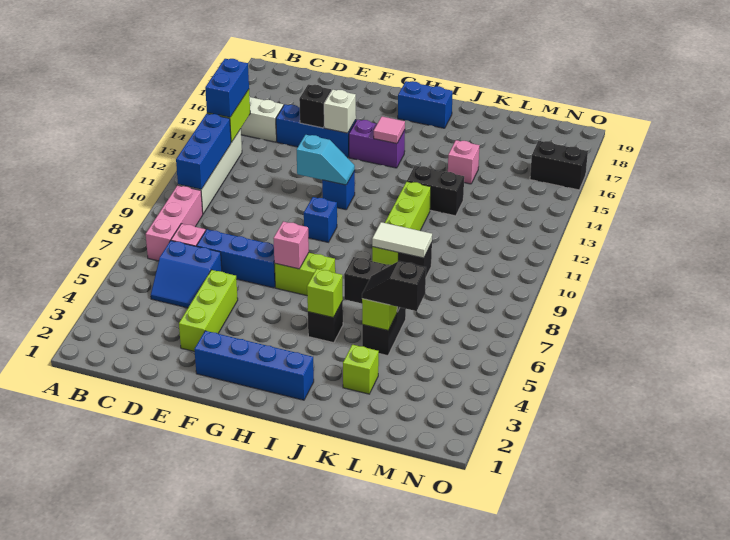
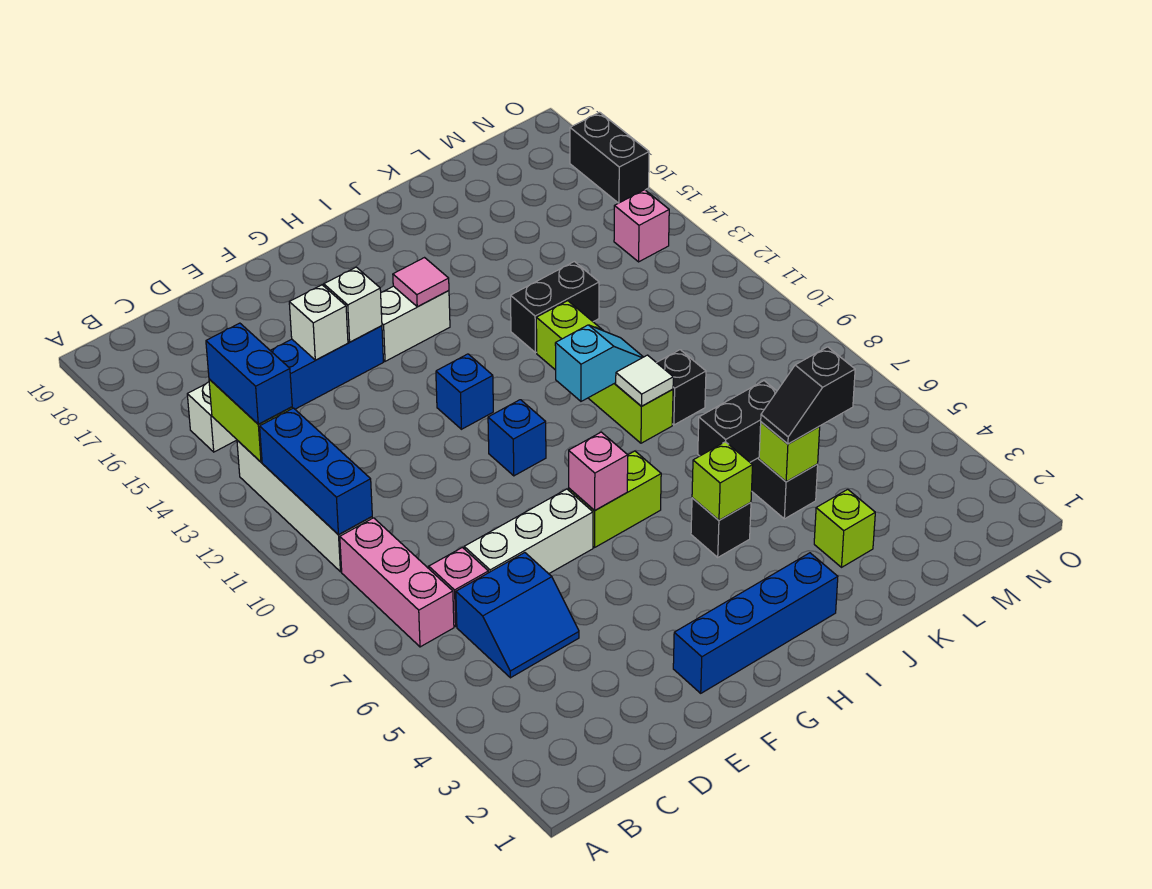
blue brick D7:F7 level 1 -> white brick D7:F7 level 1
lime brick E3:E5 level 1 -> none
black brick E15 level 2 -> white brick E15 level 2
cyan slope F12:G12 level 2 top F -> cyan slope I10:J10 level 2 top I
purple brick G15:H15 level 1 -> white brick G15:H15 level 1
blue brick H18:I18 level 1 -> none
white tile J9:K9 level 2 -> white tile J9 level 2
pink brick K15 level 1 -> pink brick N14 level 1
black brick N16:O16 level 1 -> black brick O16:O17 level 1

